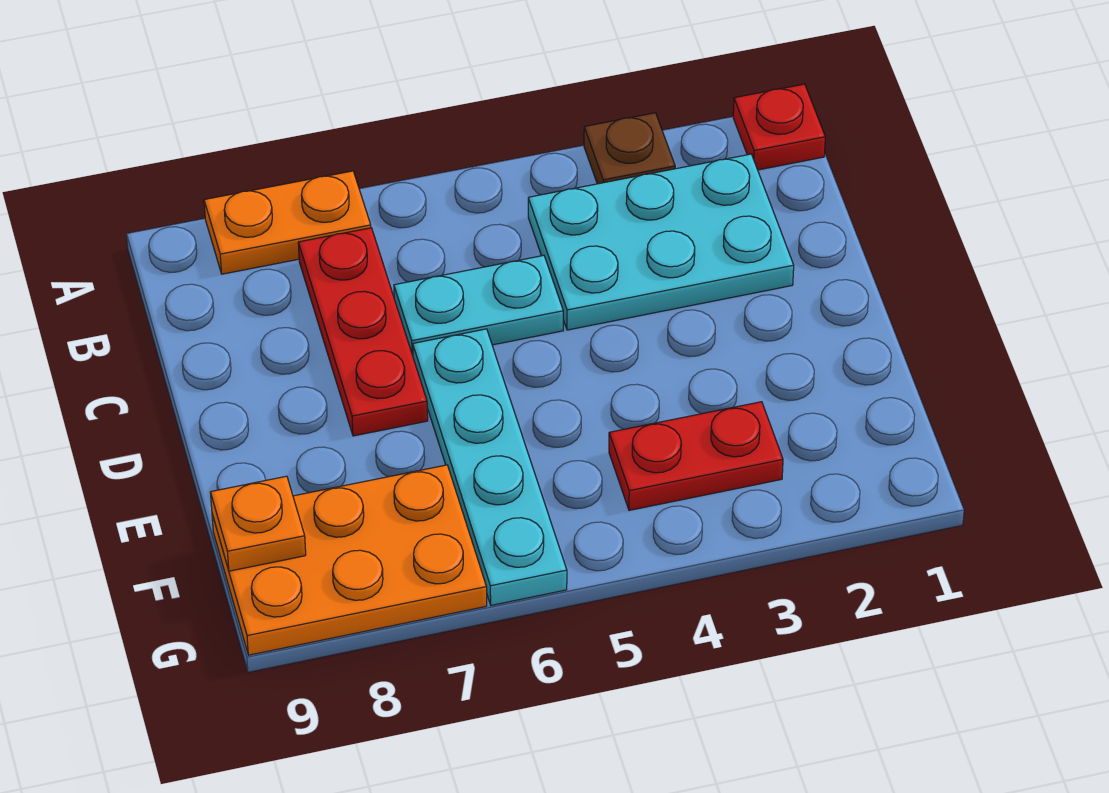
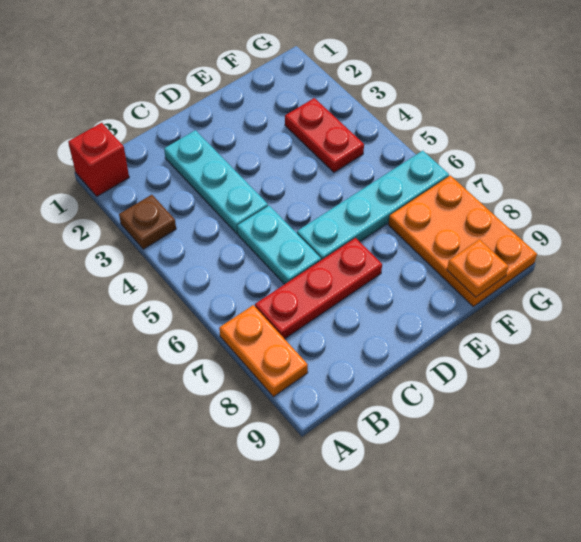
red plate A1 level 1 -> red brick A1 level 1
cyan plate B2:C4 level 1 -> cyan plate C2:C4 level 1

